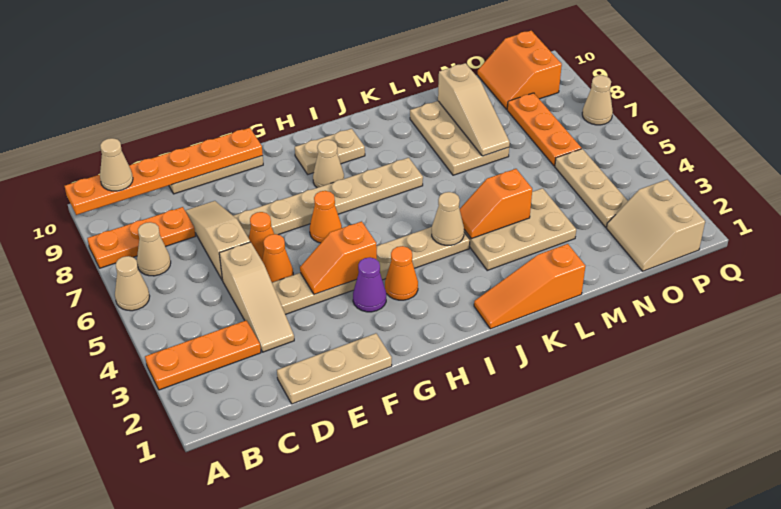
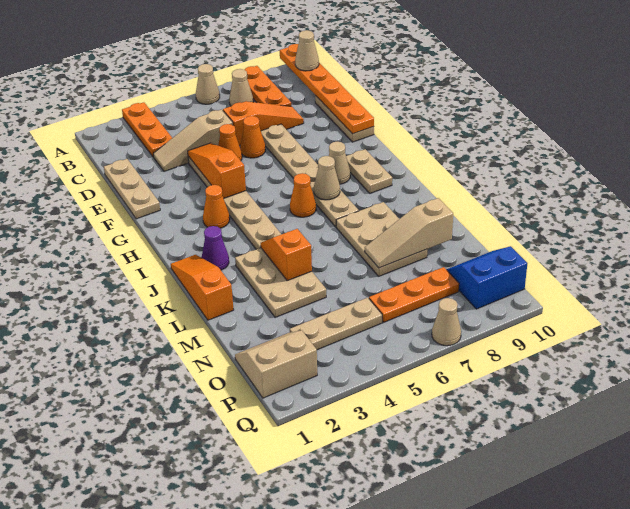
tan slope D6:D8 level 1 top 6 -> orange slope D6:D8 level 1 top 6
orange slope F4:G4 level 2 top G -> orange slope E4:G4 level 2 top G
purple cone G3 level 1 -> purple cone J2 level 1
orange cone G6 level 1 -> orange cone I6 level 1
tan cone J4 level 2 -> tan cone I7 level 2
tan plate L7:M9 level 1 -> tan plate K7:M8 level 1
orange slope O9:P10 level 1 top P -> blue slope O9:P10 level 1 top P

